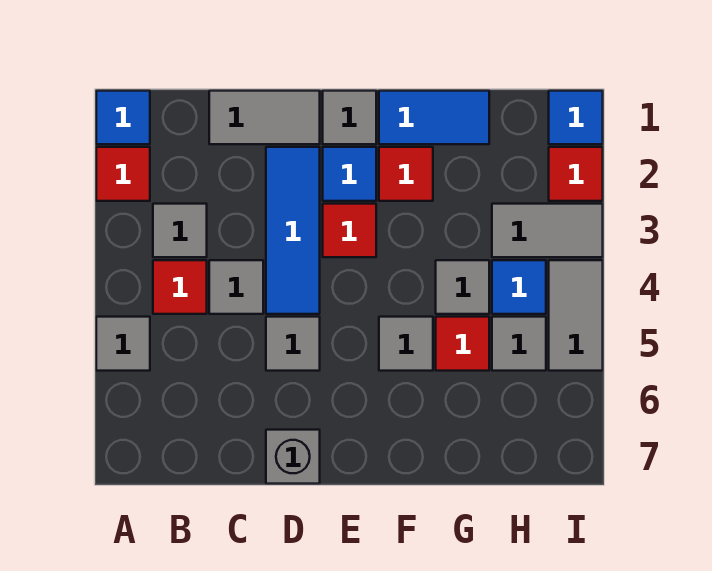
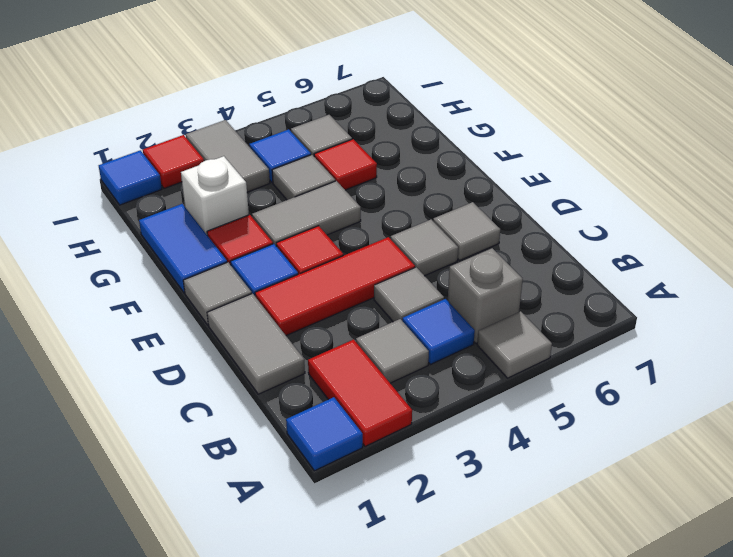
red tile A2 level 1 -> red tile A2:B2 level 1
red tile B4 level 1 -> blue tile B4 level 1
blue tile D2:D4 level 1 -> red tile D2:D4 level 1
grey brick D7 level 1 -> grey brick B5 level 1
grey tile F5 level 1 -> grey tile D6 level 1
none -> white brick G2 level 1
grey tile I4:I5 level 1 -> grey tile F3:F4 level 1

